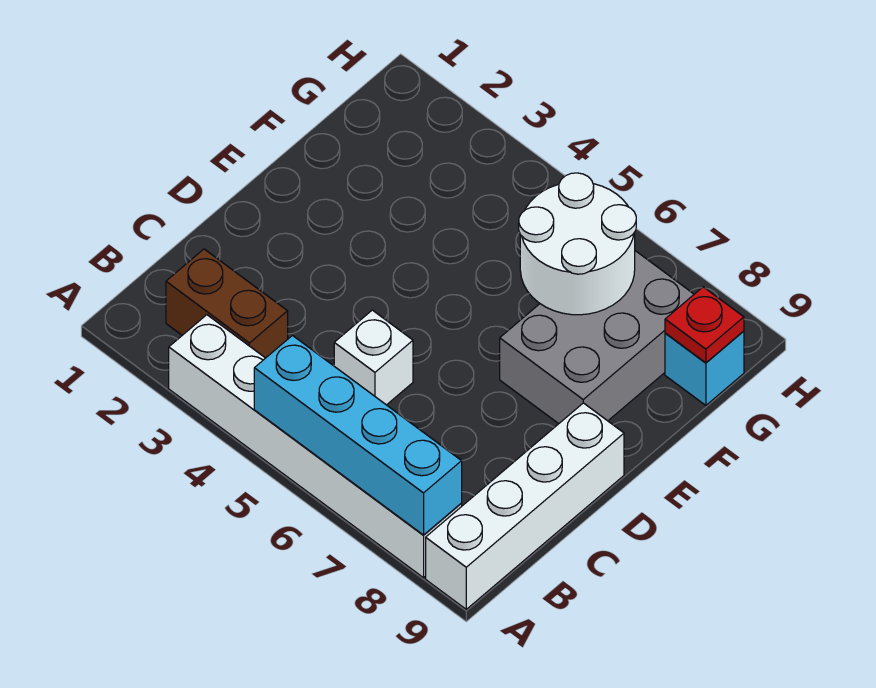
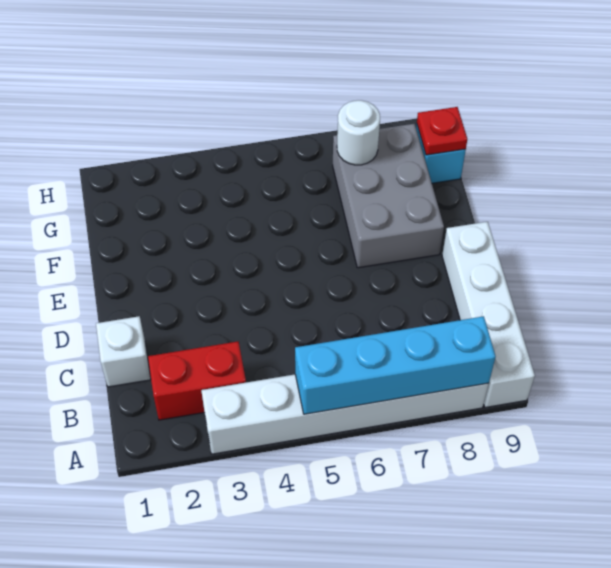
brown brick B2:B3 level 1 -> red brick B2:B3 level 1
white brick C5 level 1 -> white brick C1 level 1
white round brick F6:G7 level 2 -> white round brick G7 level 2

